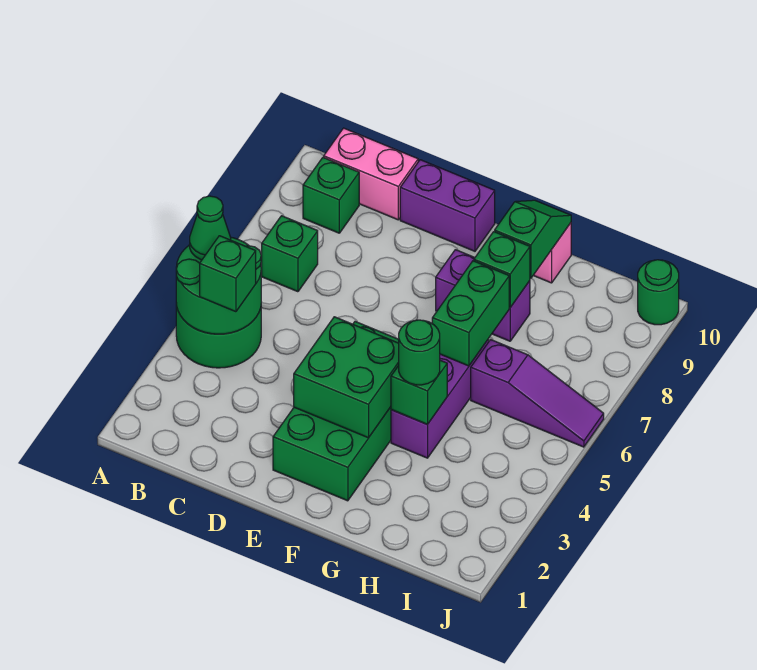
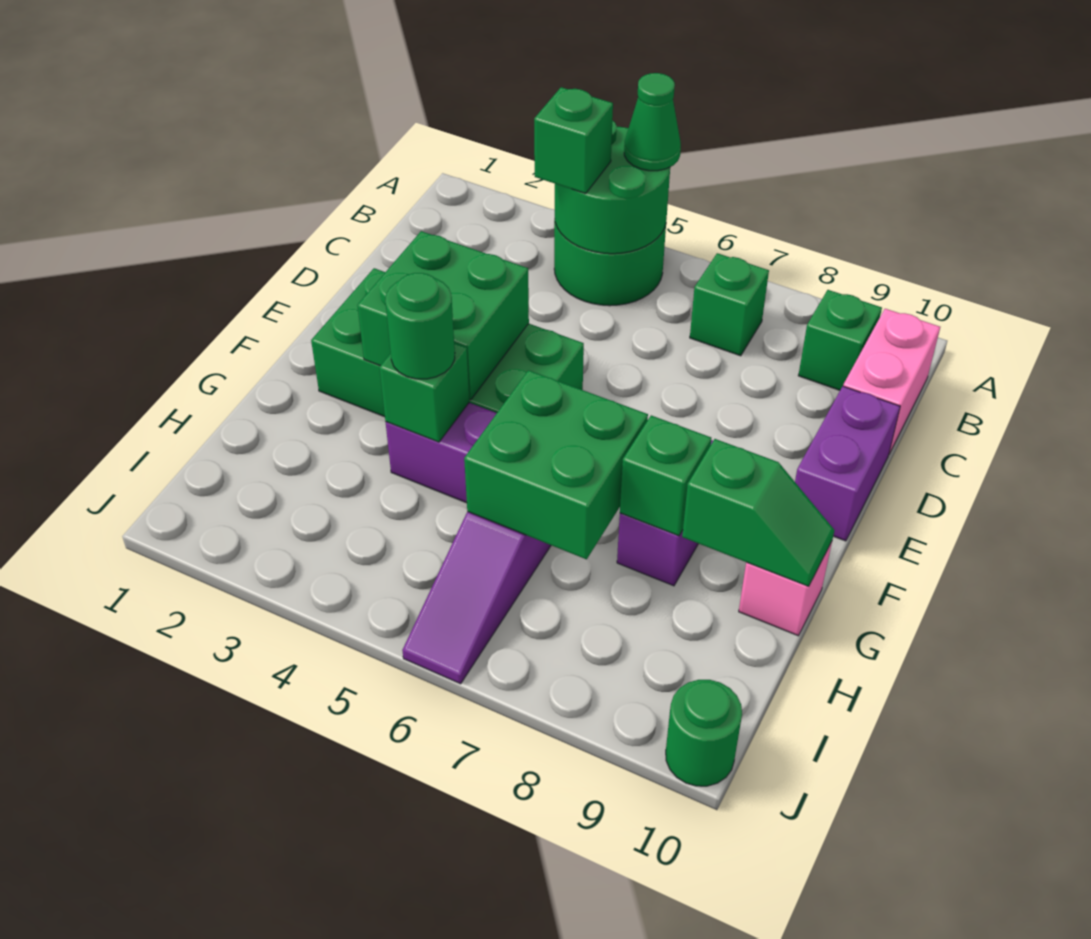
green brick G6:G7 level 2 -> green brick G6:H7 level 2

